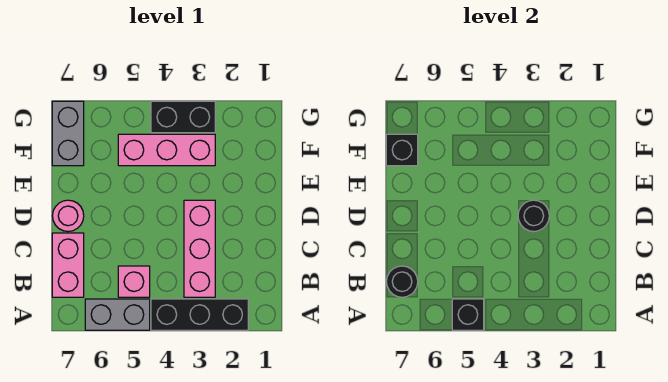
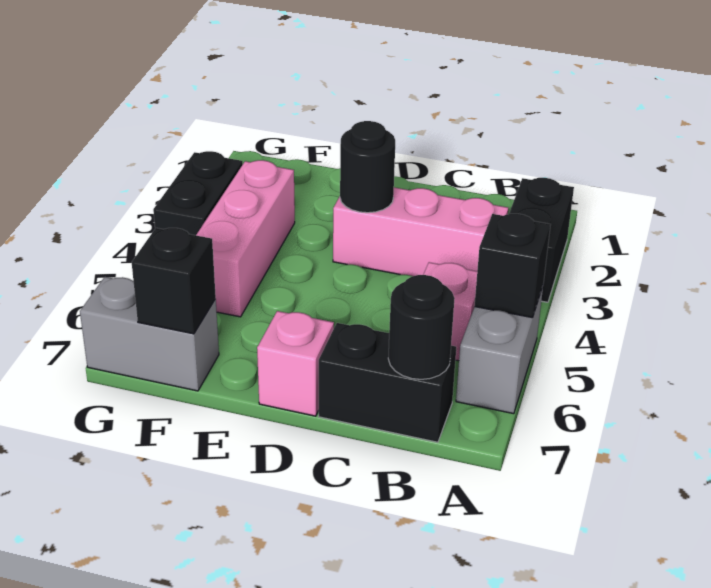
black brick A2:A4 level 1 -> black brick A2:A3 level 1
pink brick B7:C7 level 1 -> black brick B7:C7 level 1
pink round brick D7 level 1 -> pink brick D7 level 1

